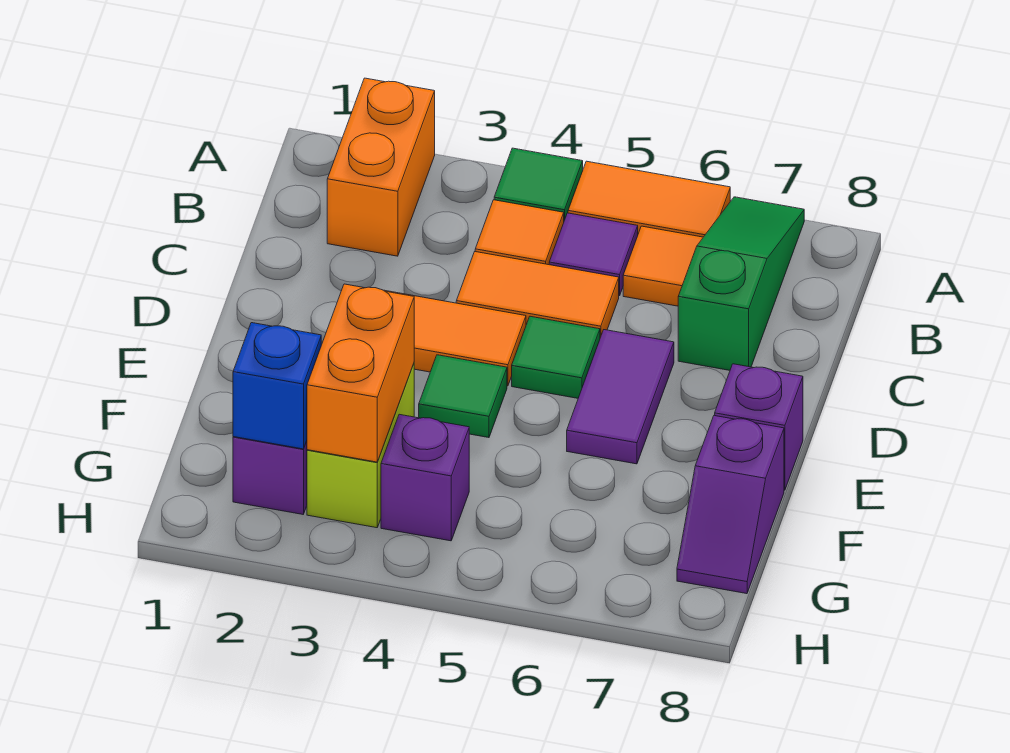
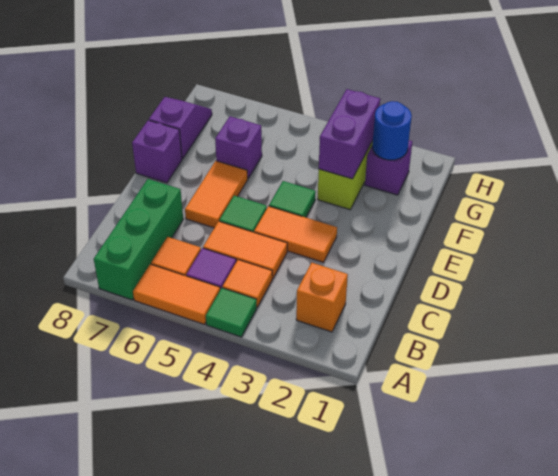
orange brick A2:B2 level 1 -> orange brick B2 level 1
green slope A7:C7 level 1 top C -> green brick A7:C7 level 1
purple tile D6:E6 level 1 -> orange tile D6:E6 level 1
orange brick F3:G3 level 2 -> purple brick F3:G3 level 2
blue brick G2 level 2 -> blue round brick G2 level 2
purple brick G4 level 1 -> purple brick F6 level 1

